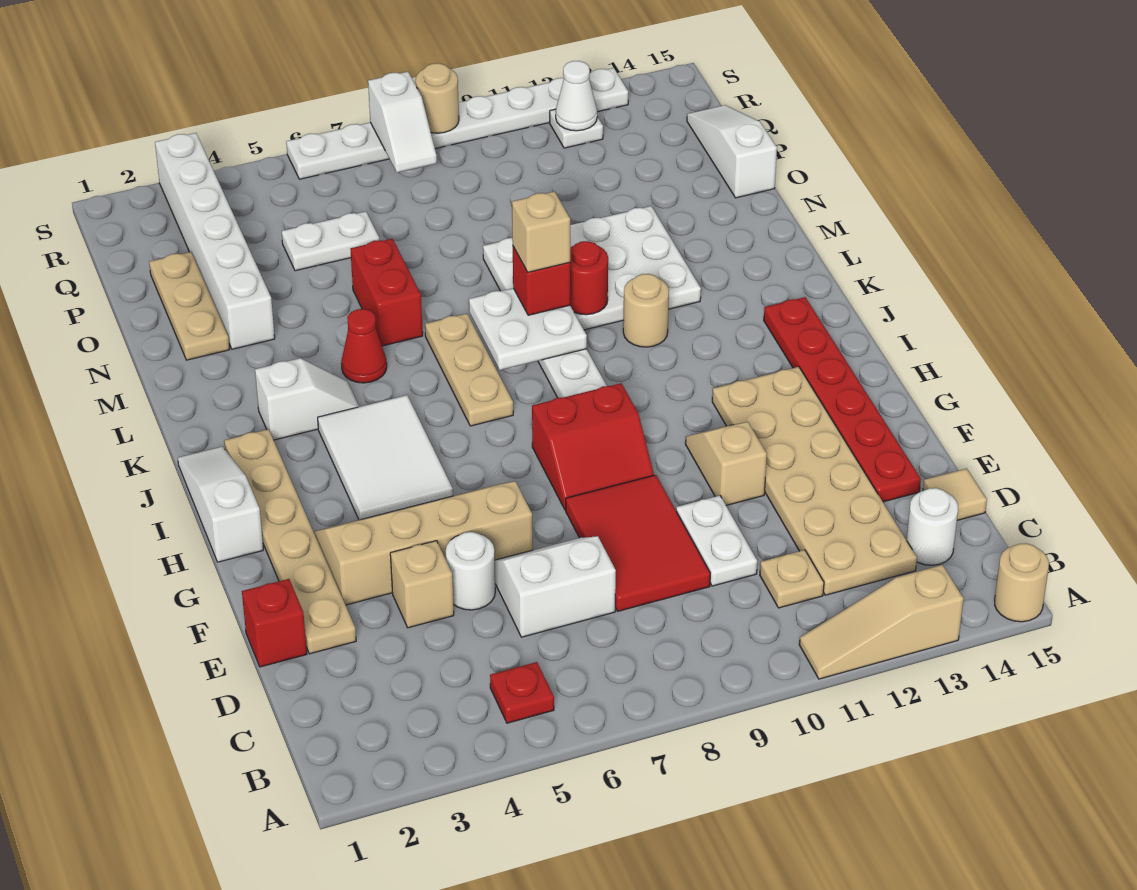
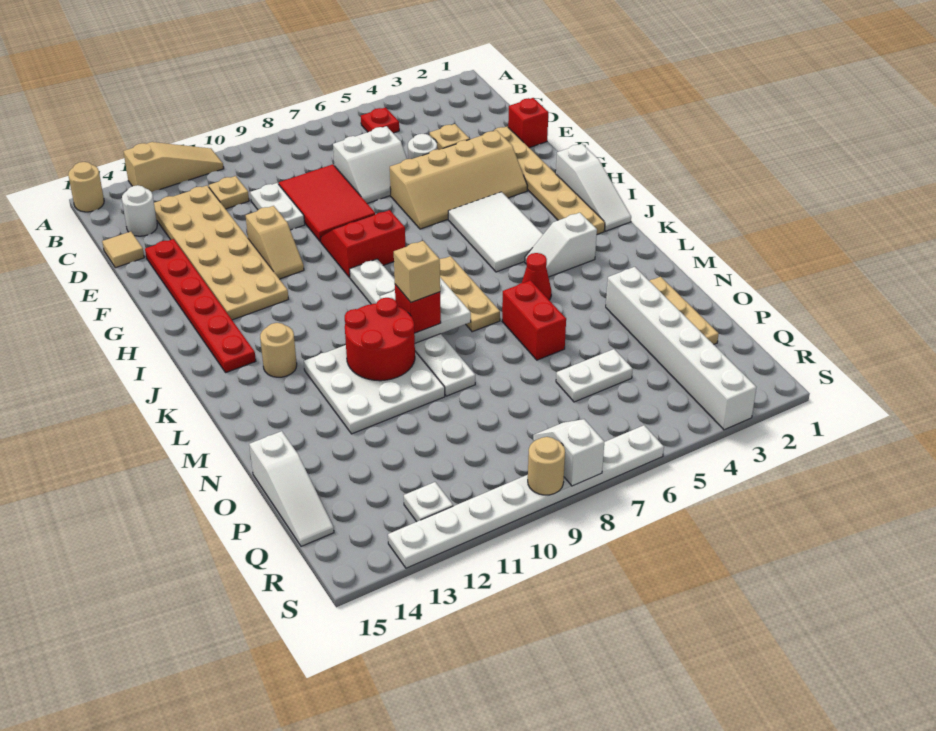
tan round brick K11 level 1 -> tan round brick K13 level 1
red round brick L10 level 2 -> red round brick L10:M11 level 2
white cone R12 level 2 -> none

